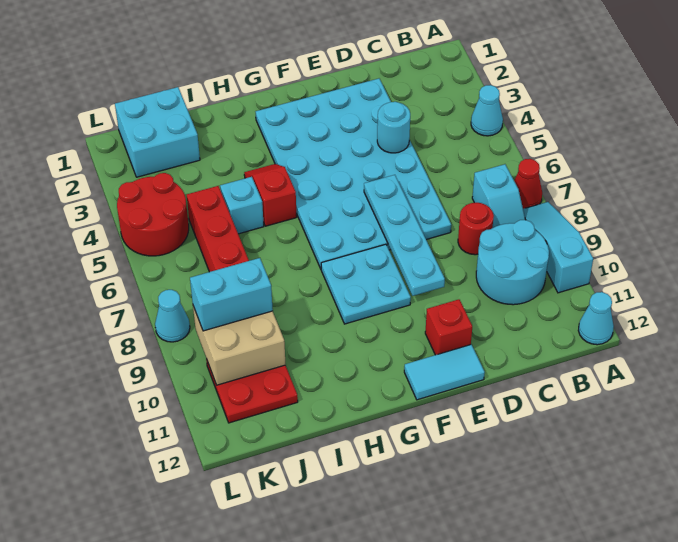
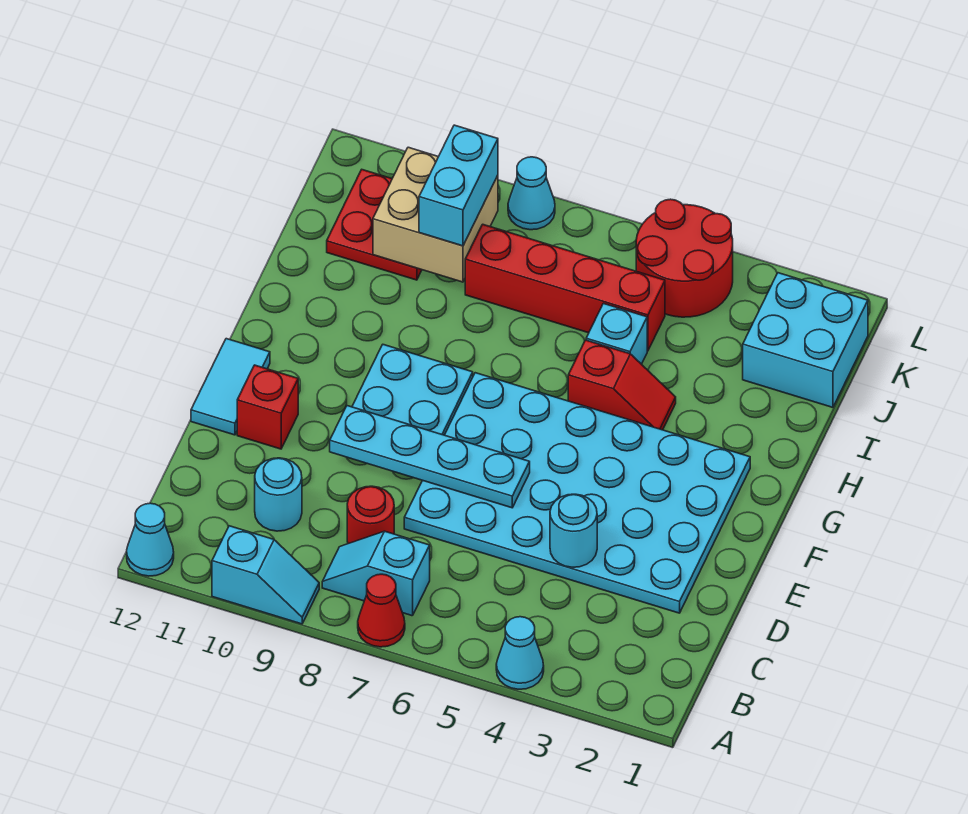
cyan slope A8:A10 level 1 top 10 -> cyan slope A9:A10 level 1 top 10
cyan round brick B9:C10 level 1 -> cyan round brick C10 level 1

